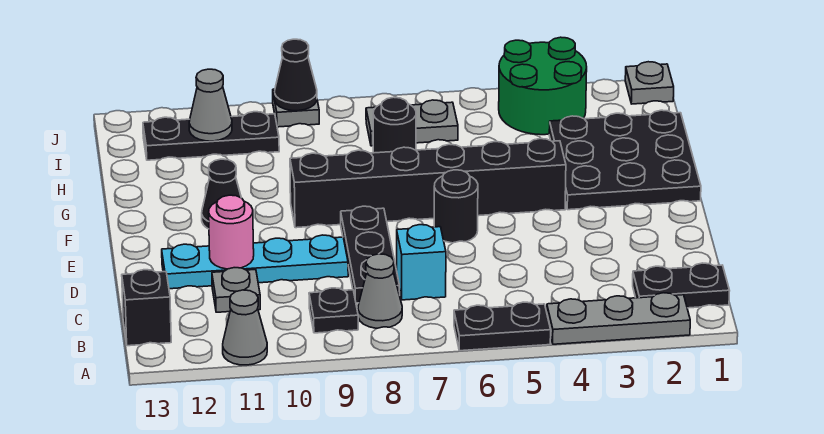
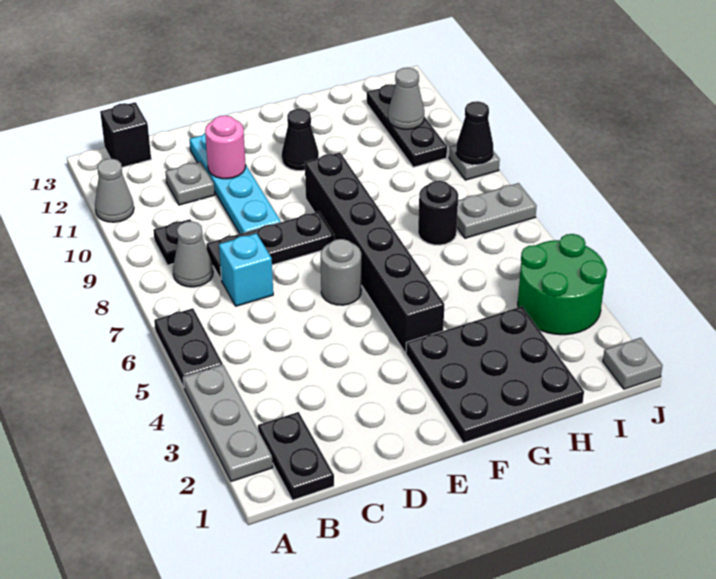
black round brick E6 level 1 -> grey round brick E6 level 1
grey plate I6:I7 level 1 -> grey plate I7:J7 level 1

